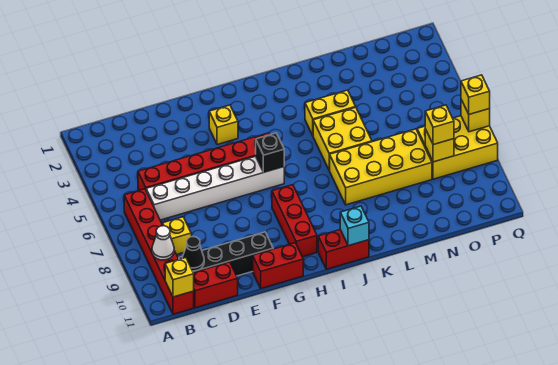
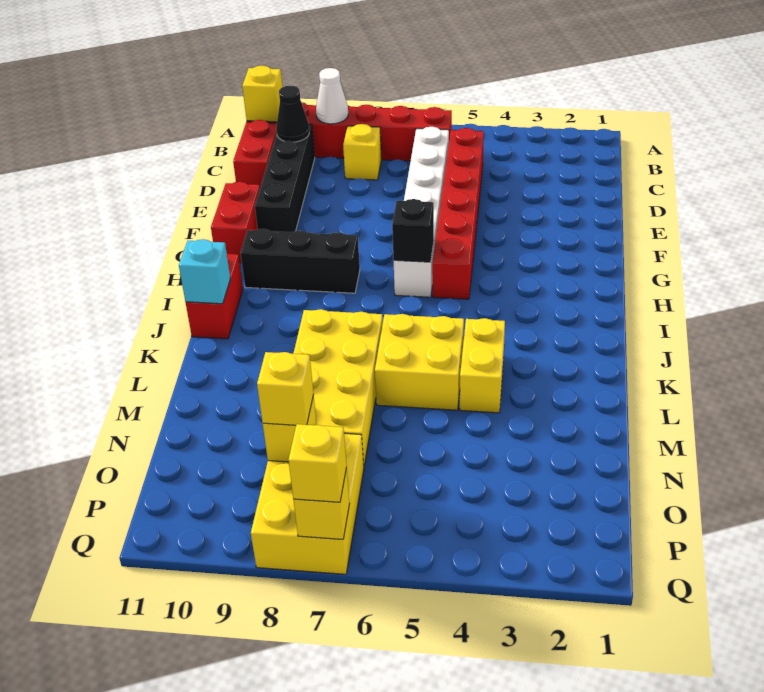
yellow brick G3 level 1 -> none
red brick H8:H10 level 1 -> black brick H8:H10 level 1

